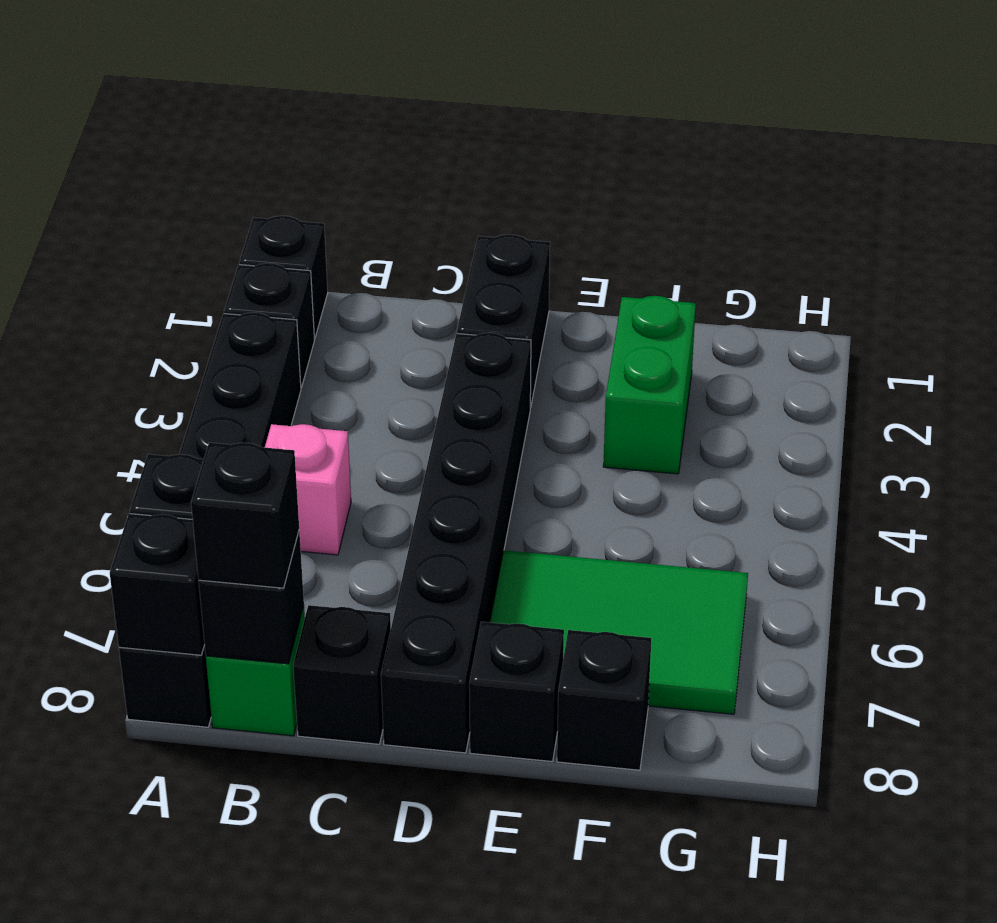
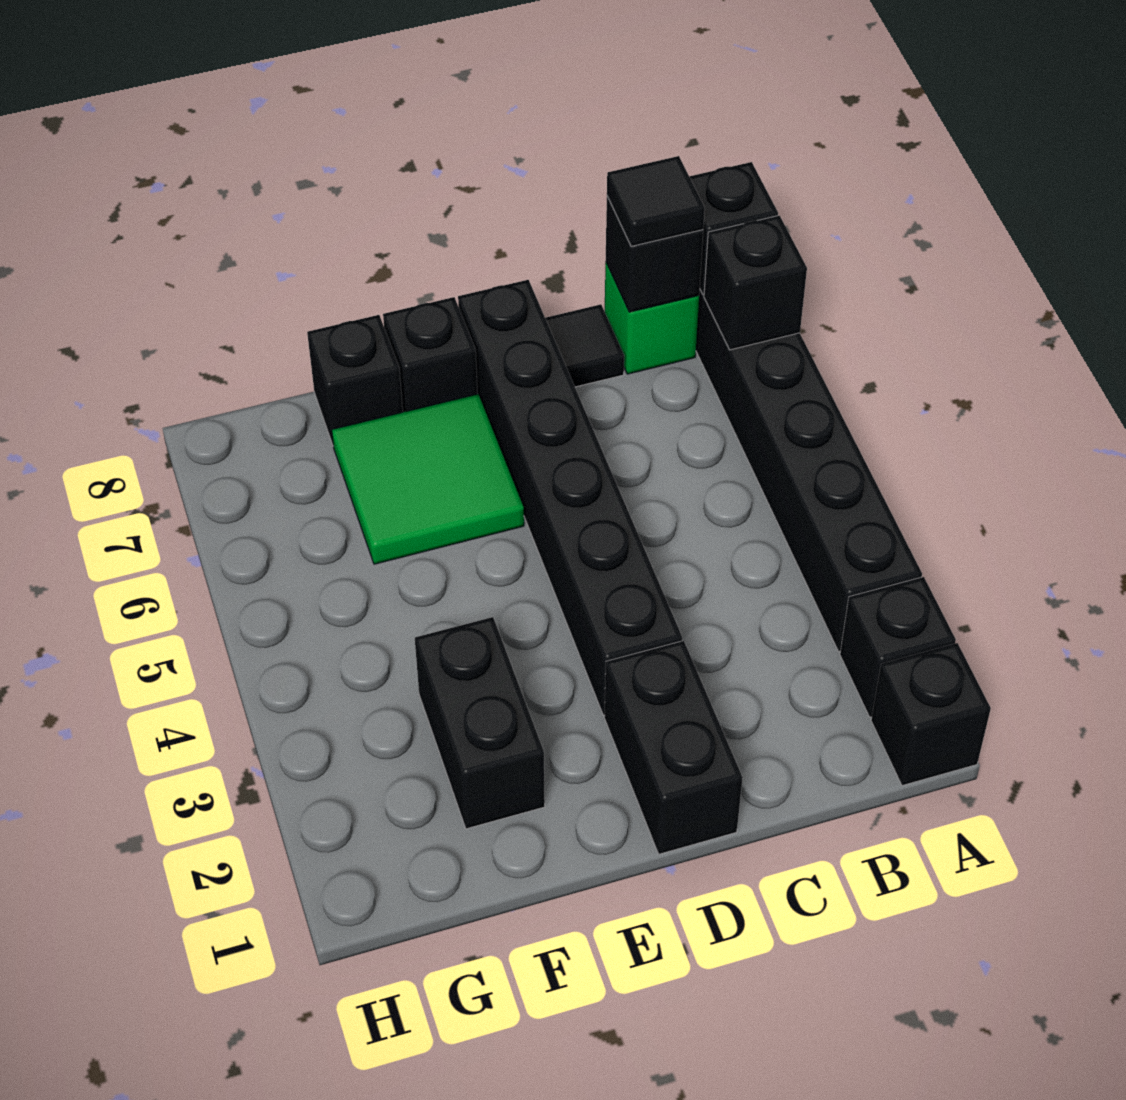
pink brick B5 level 1 -> none
black brick B8 level 3 -> black tile B8 level 3
black brick C8 level 1 -> black tile C8 level 1
green tile E6:G7 level 1 -> green tile E6:F7 level 1
green brick F2:F3 level 1 -> black brick F2:F3 level 1

